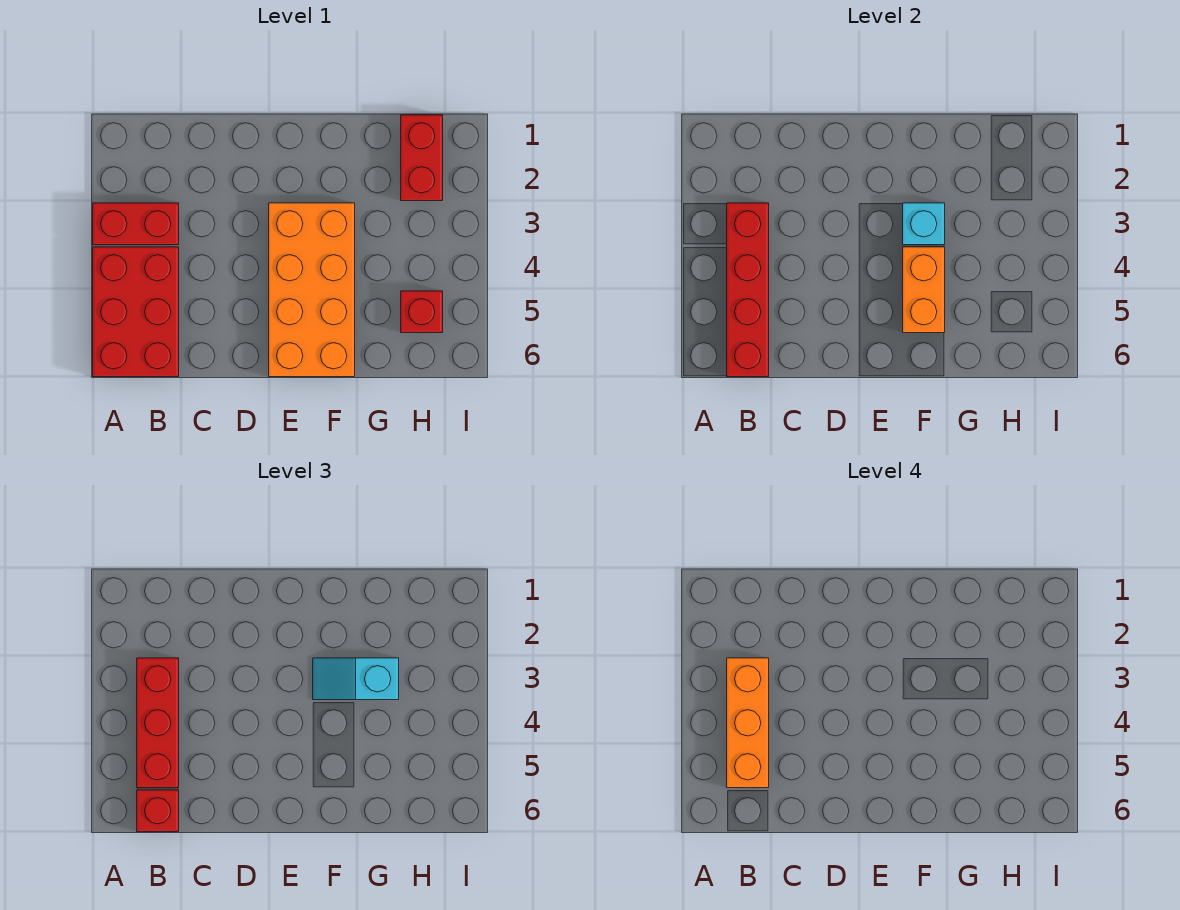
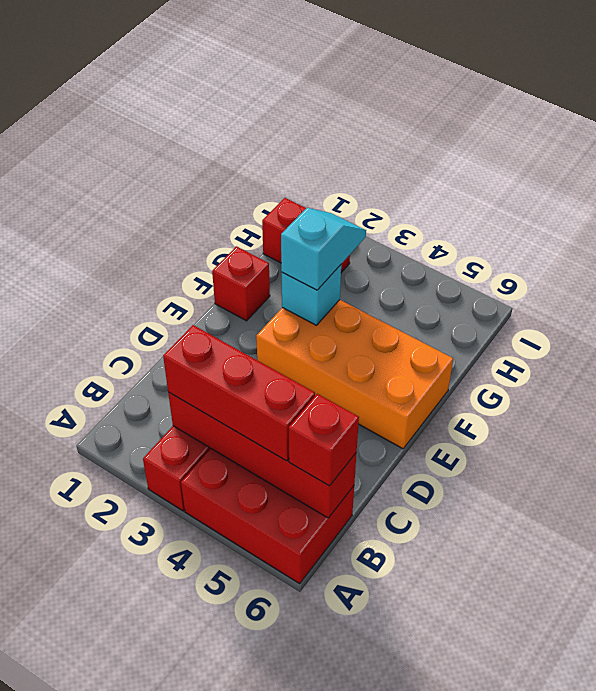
orange brick B3:B5 level 4 -> none
cyan slope F3:G3 level 3 top G -> cyan slope F3:G3 level 3 top F
orange brick F4:F5 level 2 -> none
red brick H5 level 1 -> red brick F1 level 1

